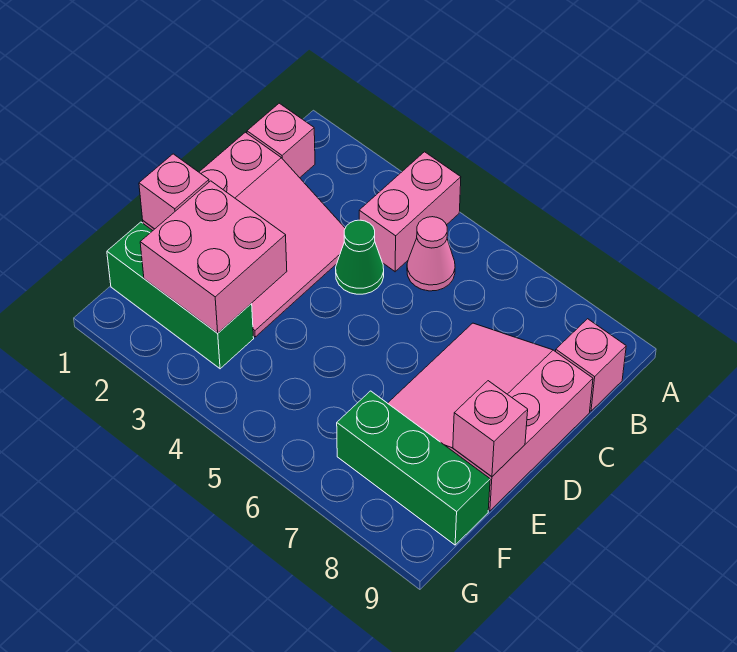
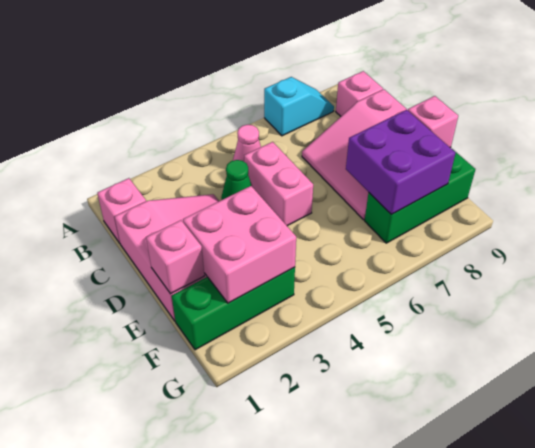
pink brick A4:B4 level 1 -> pink brick C5:D5 level 1
none -> cyan slope A7:A8 level 1 top 7
none -> purple brick E7:F8 level 2

